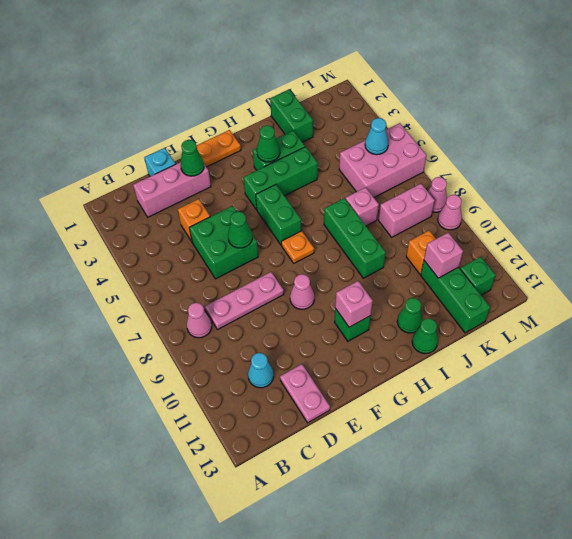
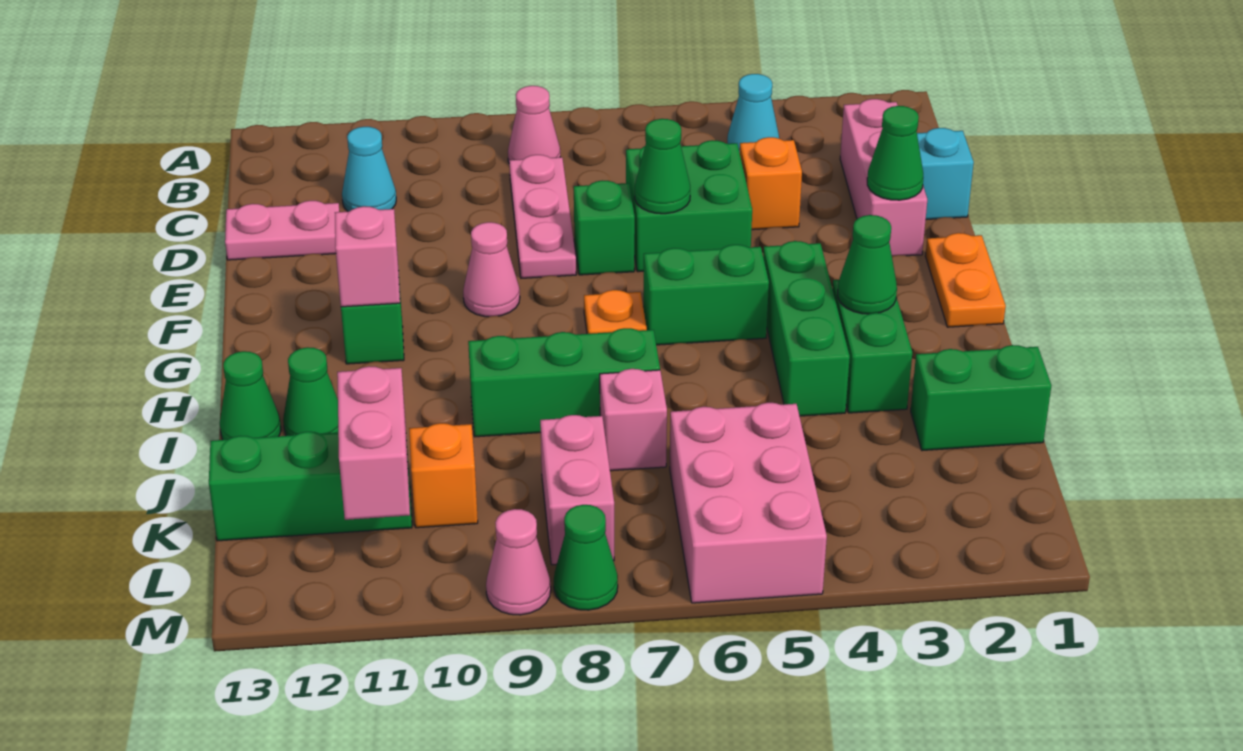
pink brick K11 level 2 -> pink brick K11:L11 level 2
cyan cone L5 level 2 -> cyan cone B4 level 1
green brick L12 level 1 -> green brick E7 level 1
pink cone M8 level 1 -> green cone M8 level 1

